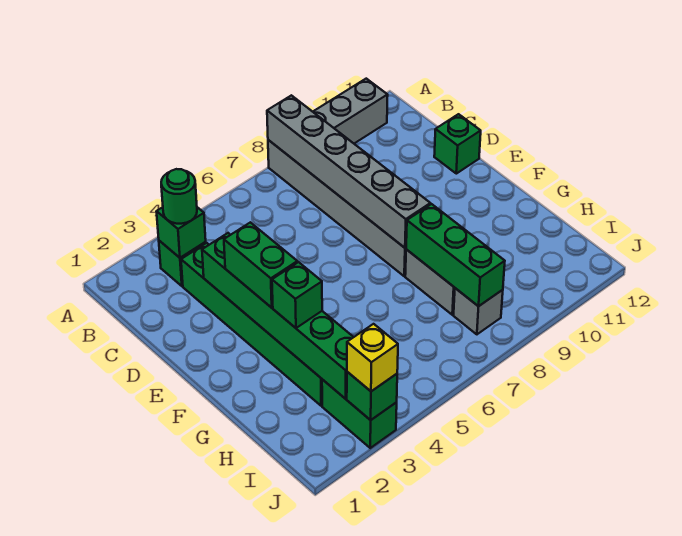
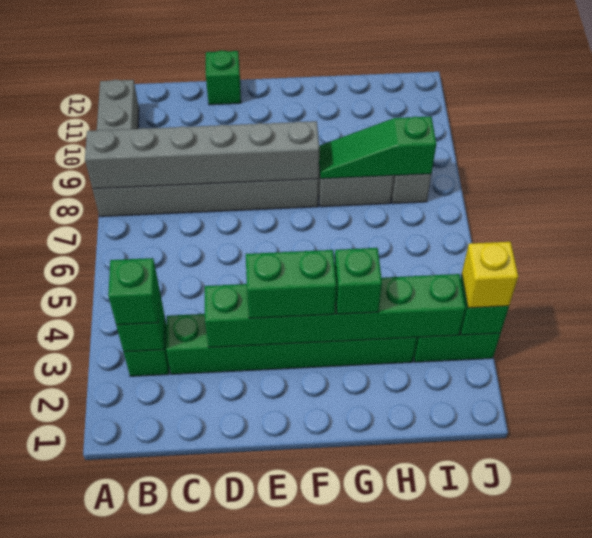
green round brick B3 level 3 -> green brick B3 level 3
green brick G8:I8 level 2 -> green slope G8:I8 level 2 top I

